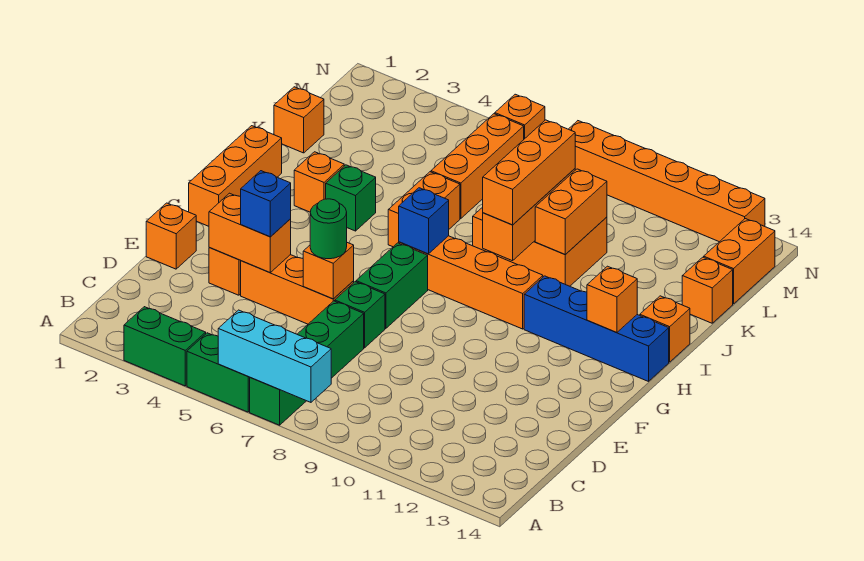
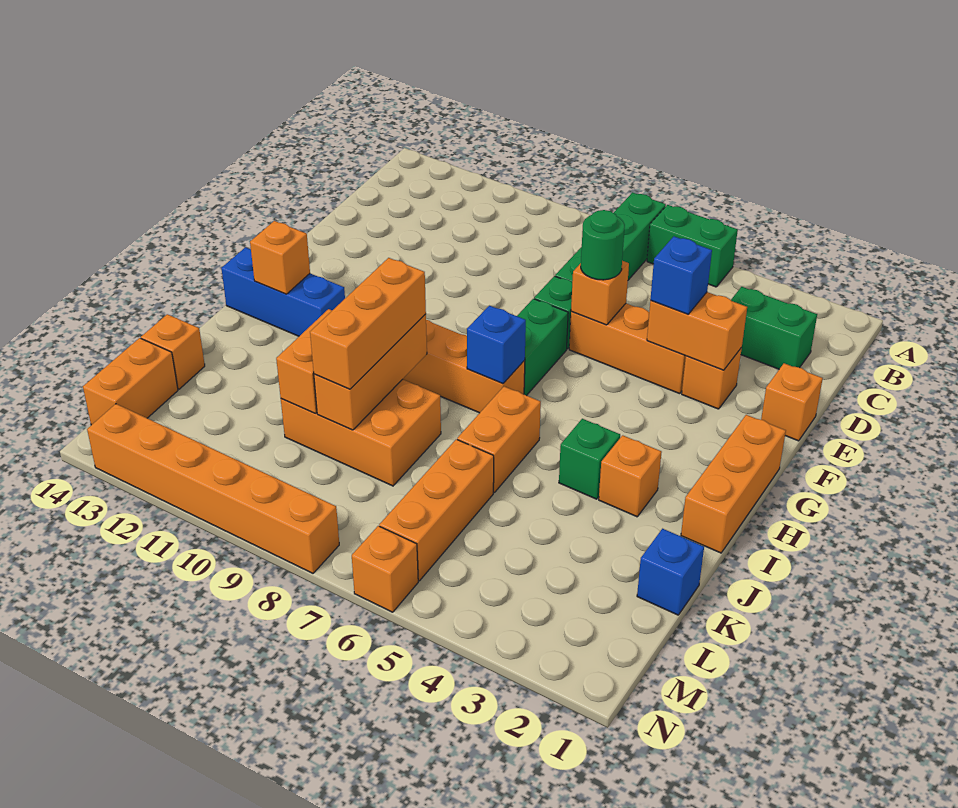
green brick A3:A4 level 1 -> green brick C2:C3 level 1
cyan brick A6:A8 level 2 -> none
blue brick H11:H14 level 1 -> blue brick H12:H14 level 1
orange brick I14 level 1 -> none
orange brick K1 level 1 -> blue brick K1 level 1

